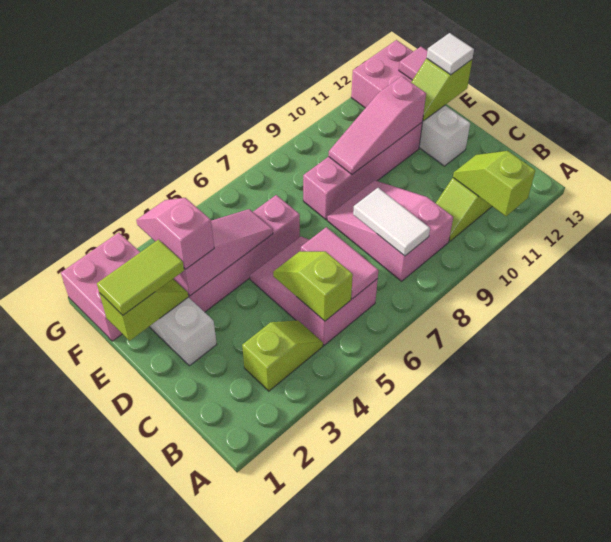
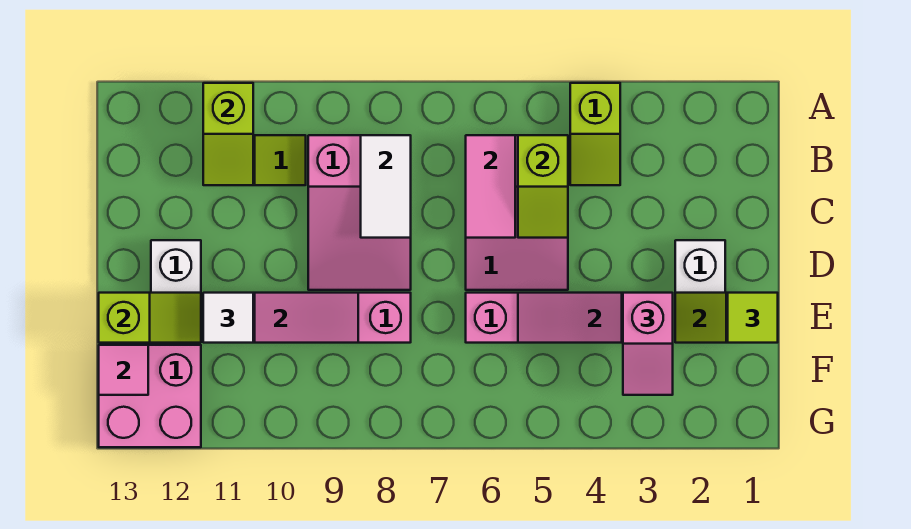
lime slope B3:B4 level 1 top 3 -> lime slope A4:B4 level 1 top A
lime tile E1:E2 level 3 -> lime tile E1 level 3
white tile E13 level 3 -> white tile E11 level 3
pink brick F1:G2 level 1 -> none

